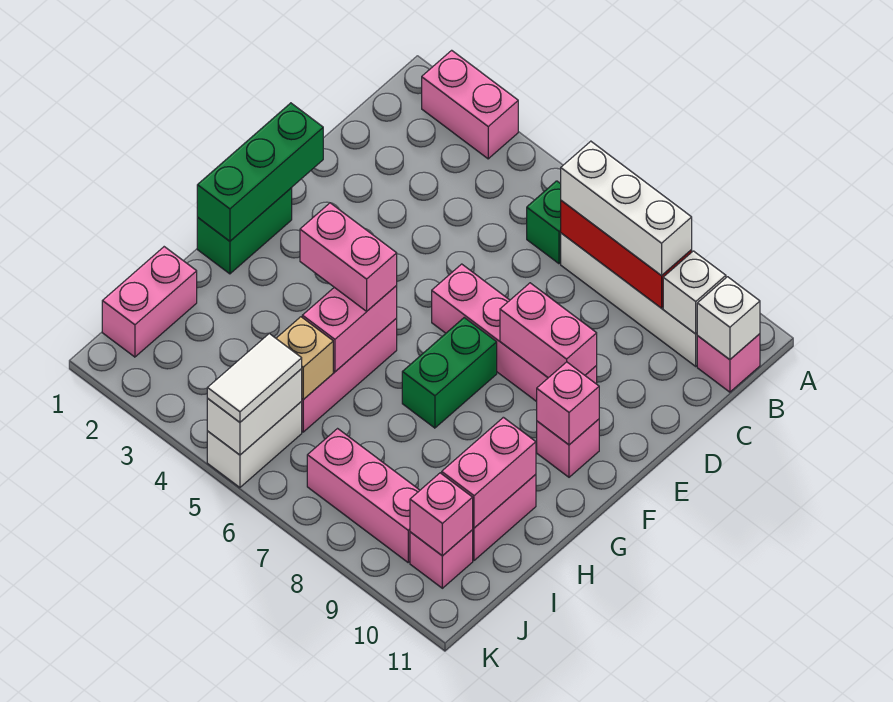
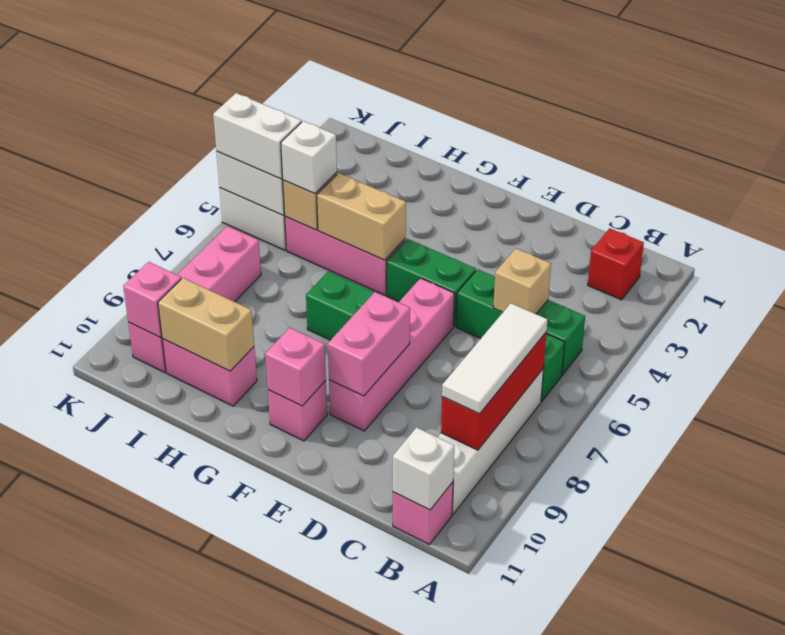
pink brick A2:A3 level 1 -> none
none -> red brick B2 level 1
white brick B7:B9 level 3 -> white tile B7:B9 level 3
white brick B10 level 2 -> white brick I5 level 3
none -> tan brick C5 level 2
green brick E1:G1 level 2 -> green brick B5:D5 level 1
green brick F1:G1 level 1 -> green brick E5:F5 level 1
pink brick G4:G5 level 3 -> none
pink brick G5:H5 level 2 -> tan brick G5:H5 level 2
pink brick H10:I10 level 2 -> tan brick H10:I10 level 2
pink brick I1:J1 level 1 -> none
white tile J5:K5 level 3 -> white brick J5:K5 level 3

